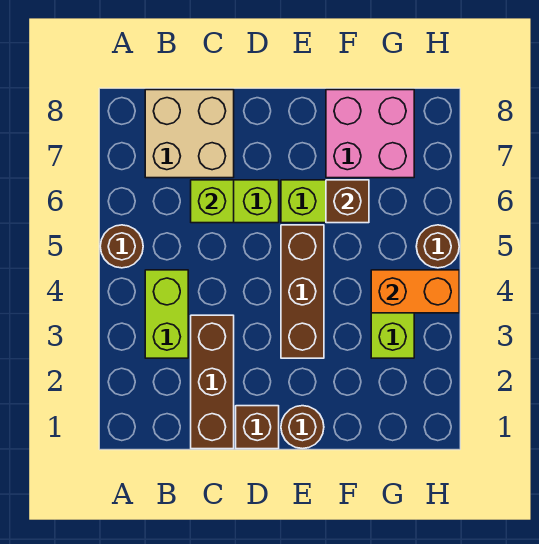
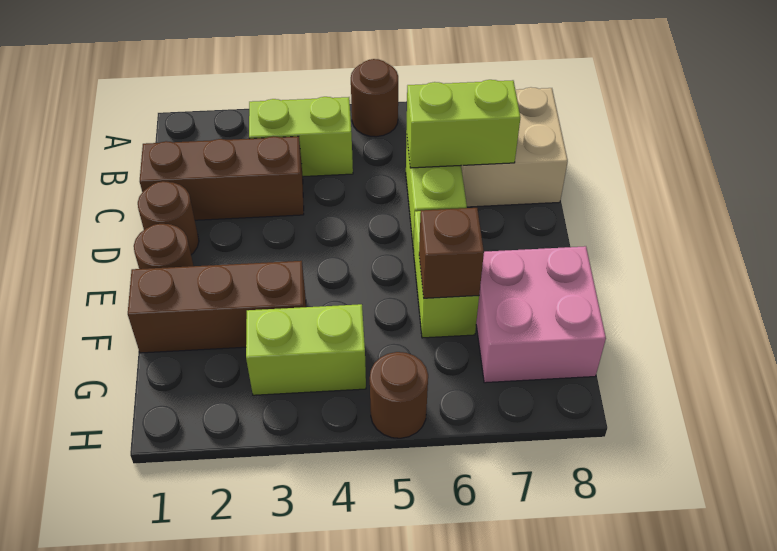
lime brick C6 level 2 -> lime brick C6:C7 level 2
brown brick D1 level 1 -> brown round brick D1 level 1
brown brick E3:E5 level 1 -> brown brick F1:F3 level 1
orange brick G4:H4 level 2 -> none

